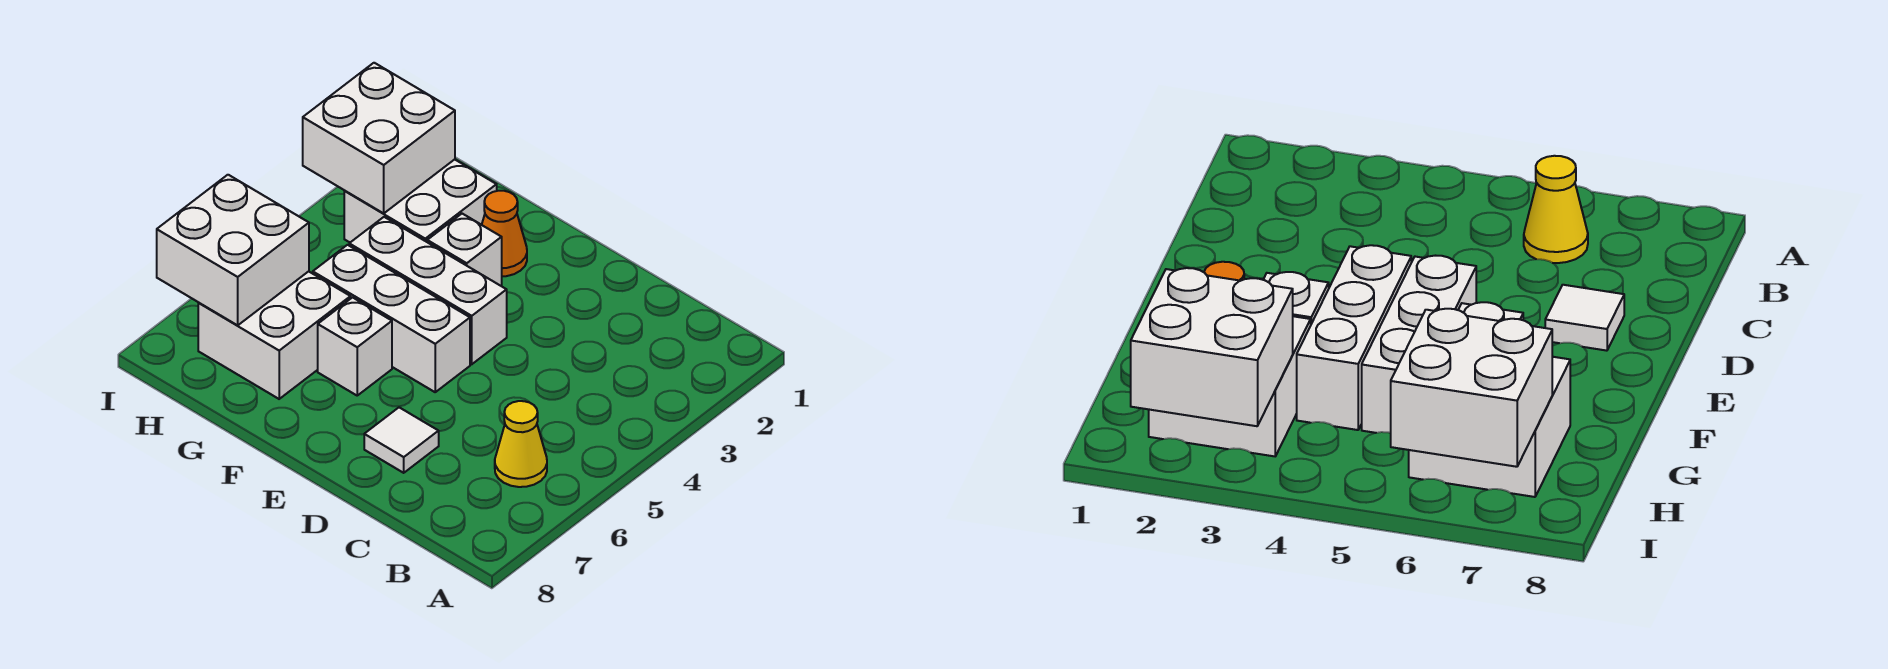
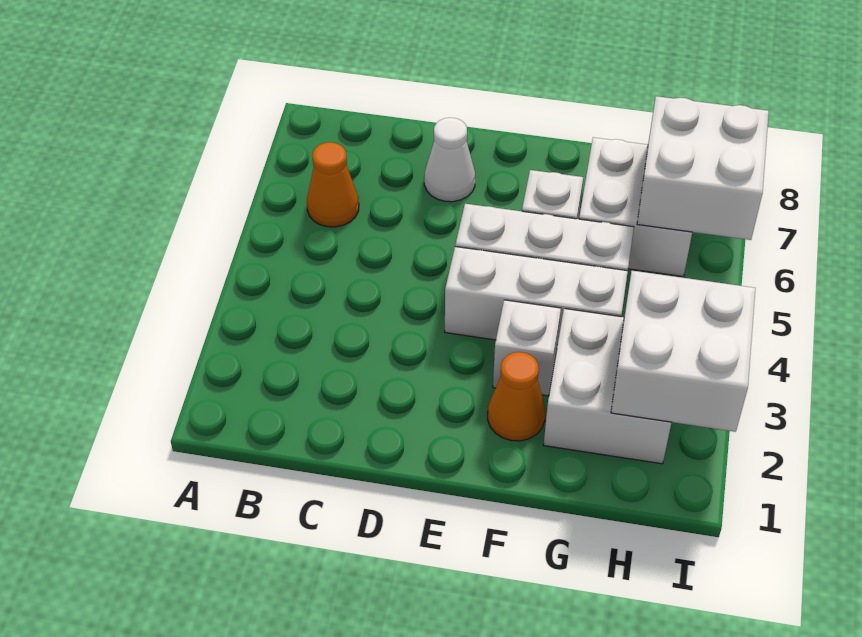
yellow cone B6 level 1 -> orange cone B6 level 1
white tile D7 level 1 -> white cone D7 level 1

